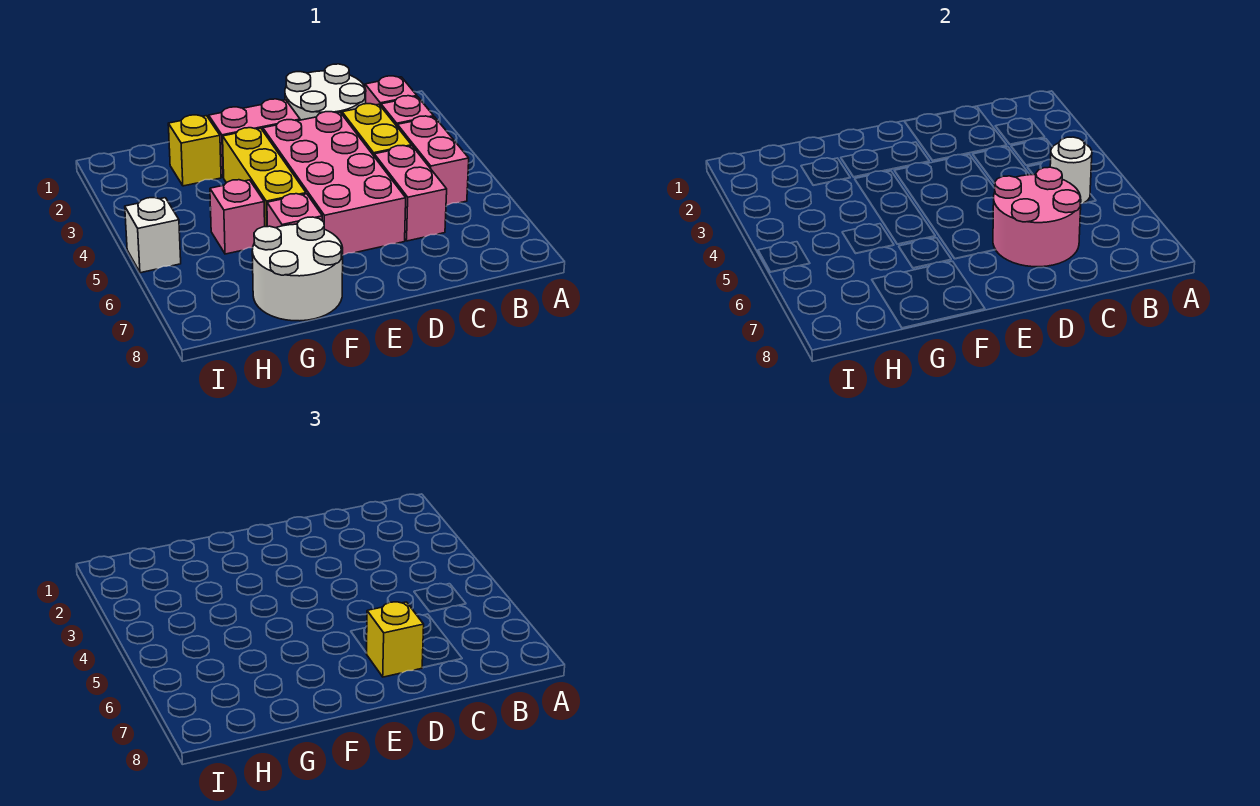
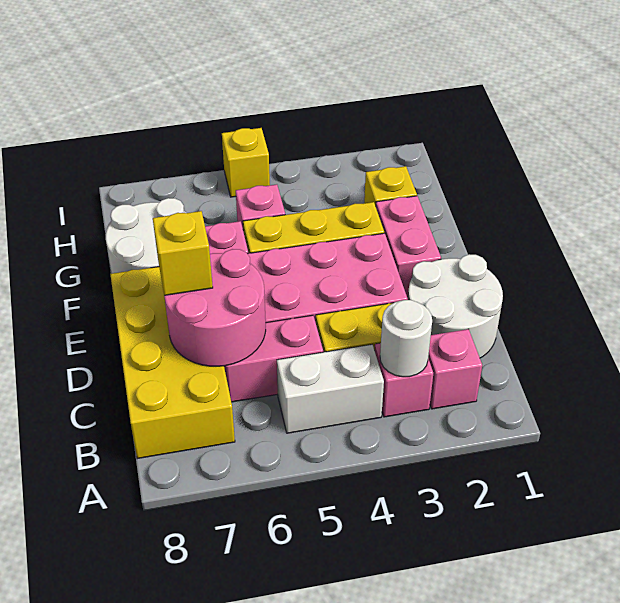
pink brick B4:B5 level 1 -> white brick B4:B5 level 1
white round brick B5 level 2 -> white round brick B3 level 2
none -> yellow brick B7:E8 level 1
white brick I5 level 1 -> yellow brick I5 level 1

